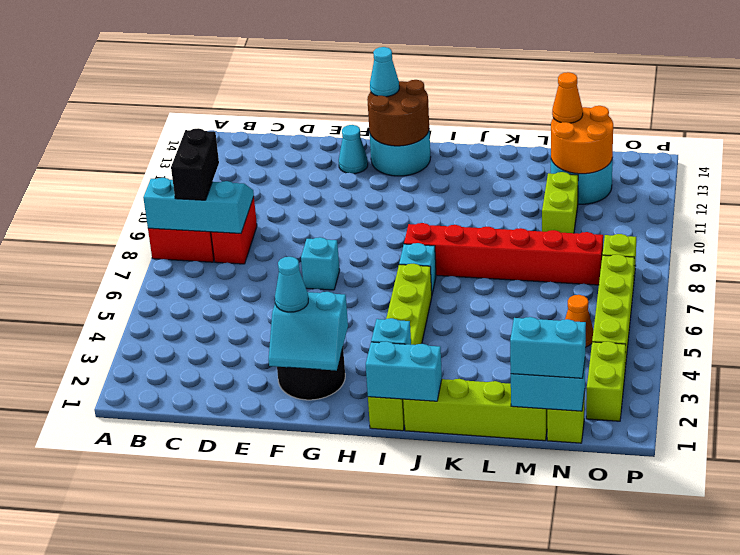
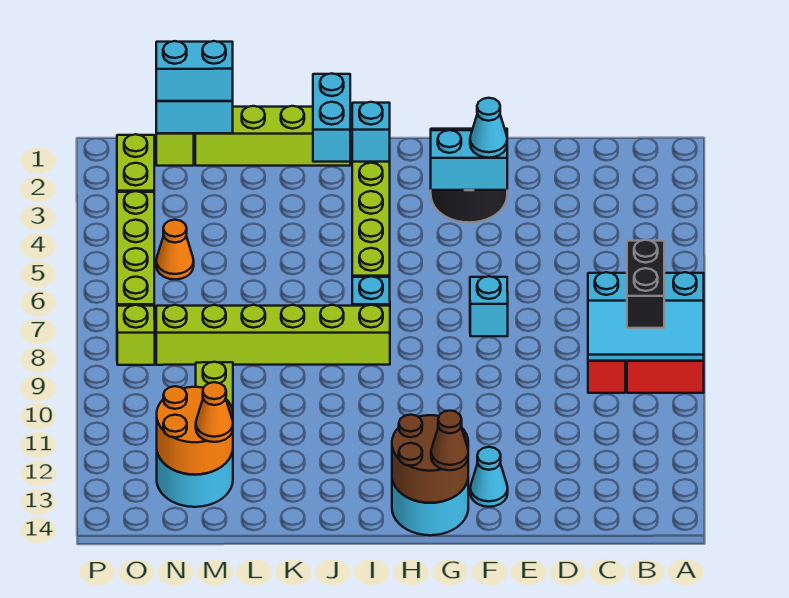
cyan cone G14 level 3 -> brown cone G14 level 3
cyan brick I1:J1 level 2 -> cyan brick J1:J2 level 2
red brick I8:N8 level 1 -> lime brick I8:N8 level 1

